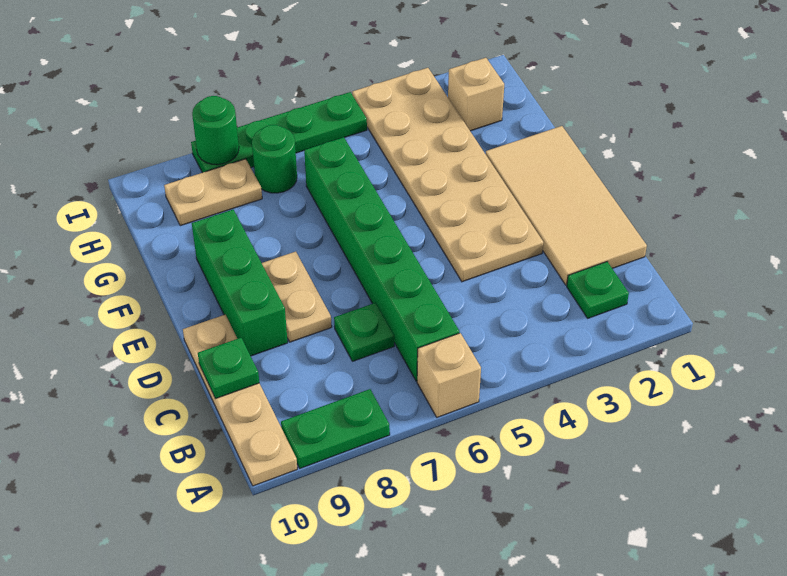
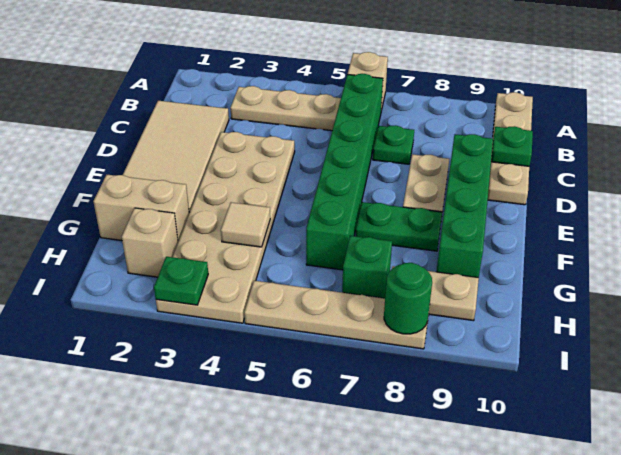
green plate A8:A9 level 1 -> green plate F7:F8 level 1
green plate B2 level 1 -> green plate I3 level 2
none -> tan plate B3:B5 level 1
green brick D9:F9 level 1 -> green brick D9:G9 level 1
none -> tan brick G1:G2 level 1
none -> tan tile G4 level 2
green round brick H7 level 1 -> green brick H7 level 1
green plate I5:I8 level 1 -> tan plate I5:I8 level 1

